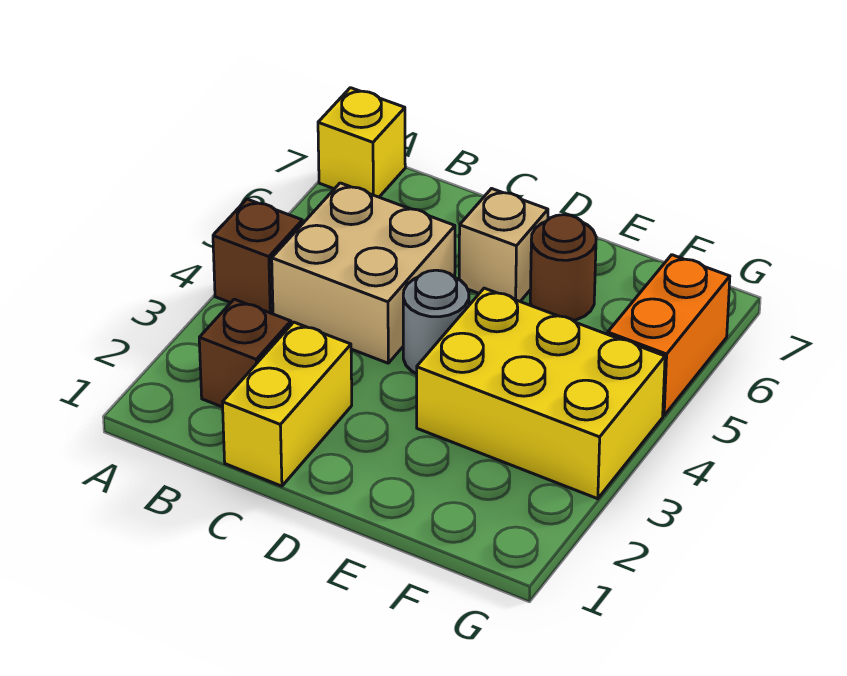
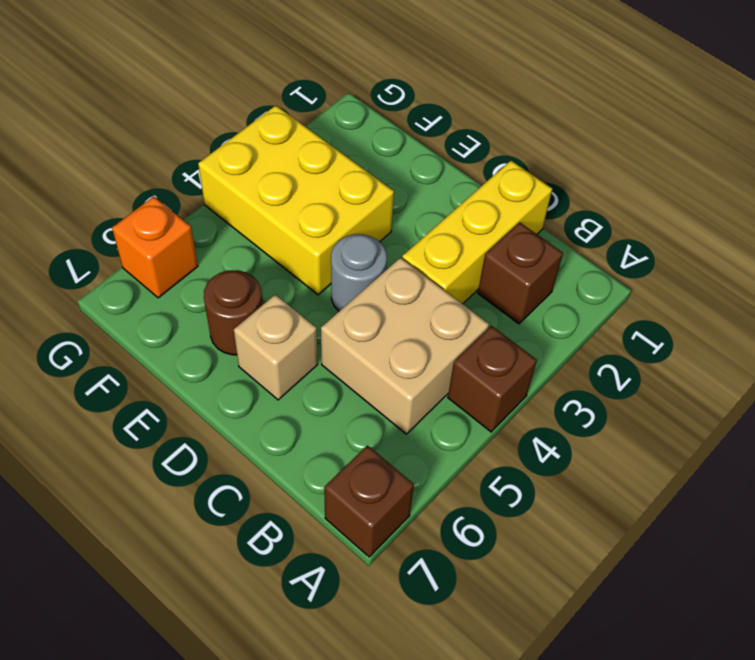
yellow brick A7 level 1 -> brown brick A7 level 1
yellow brick C1:C2 level 1 -> yellow brick C1:C3 level 1
orange brick G5:G6 level 1 -> orange brick G6 level 1

